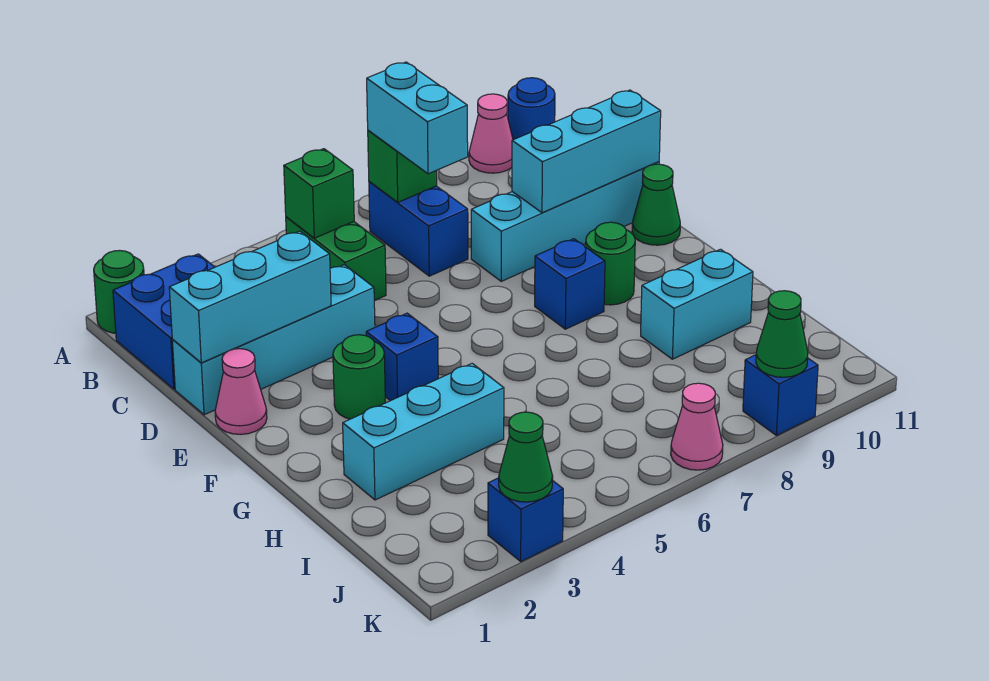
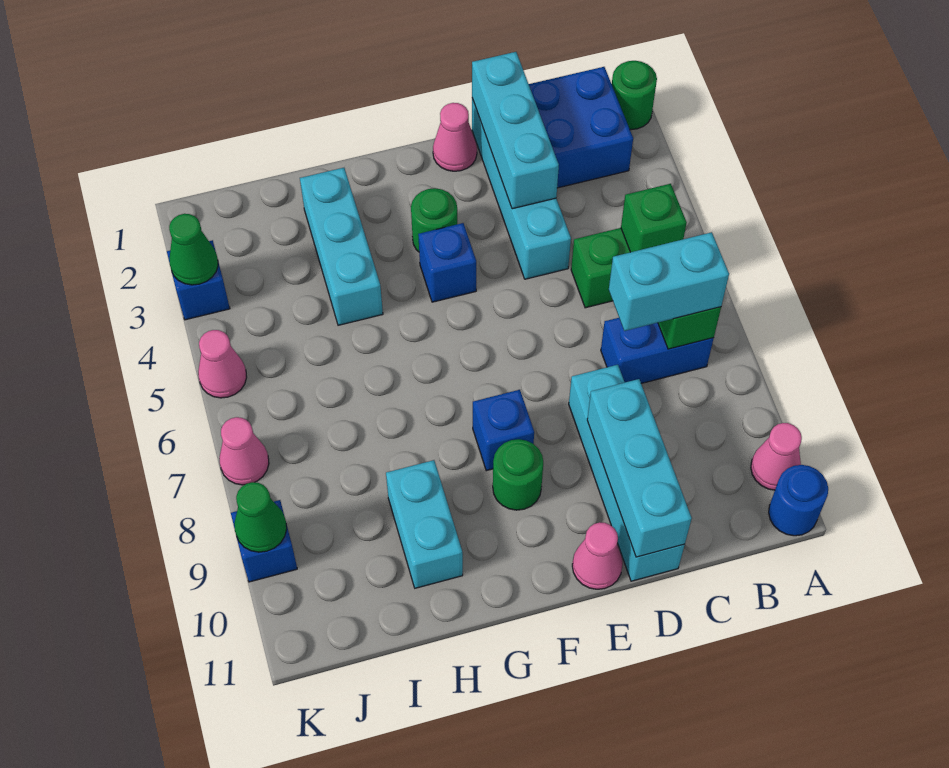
green cone E11 level 1 -> pink cone E11 level 1
none -> pink cone K5 level 1

